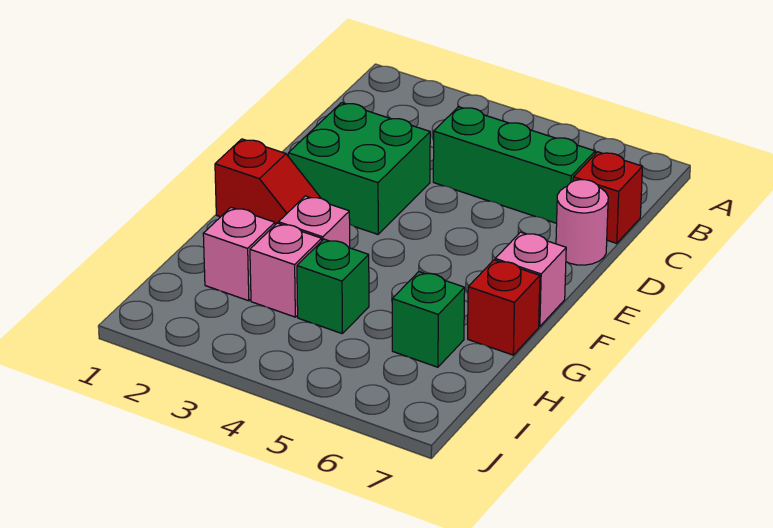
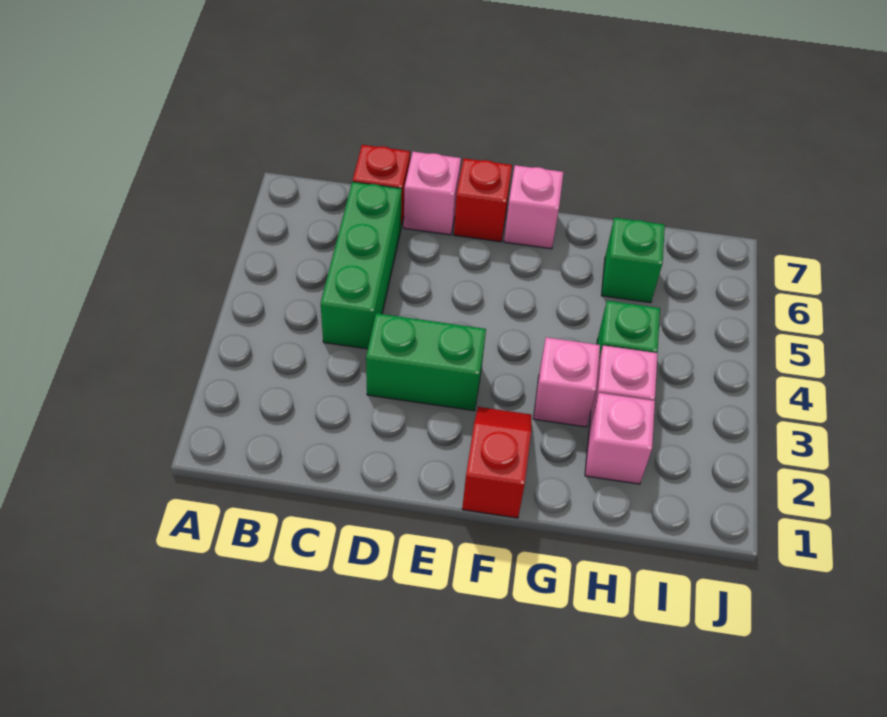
green brick D2:E3 level 1 -> green brick D3:E3 level 1
pink round brick D7 level 1 -> pink brick D7 level 1
red brick G7 level 1 -> red brick E7 level 1

